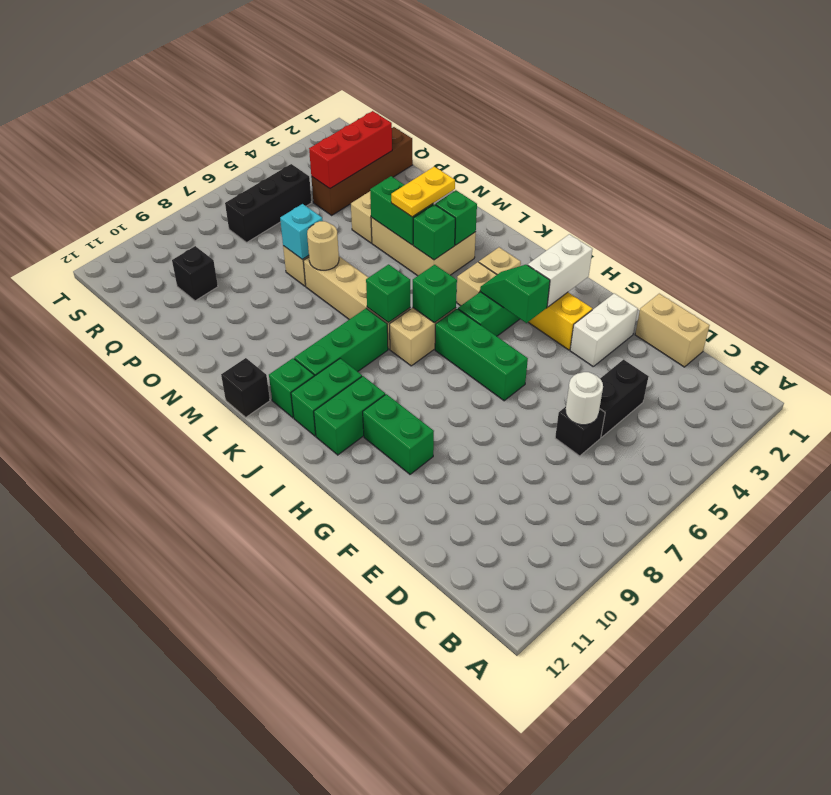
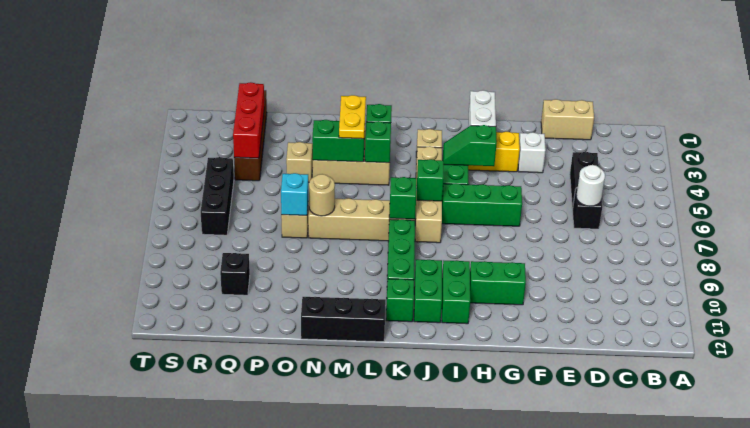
white brick F2:F3 level 1 -> white brick F3 level 1
black brick L12 level 1 -> black brick L12:N12 level 1

